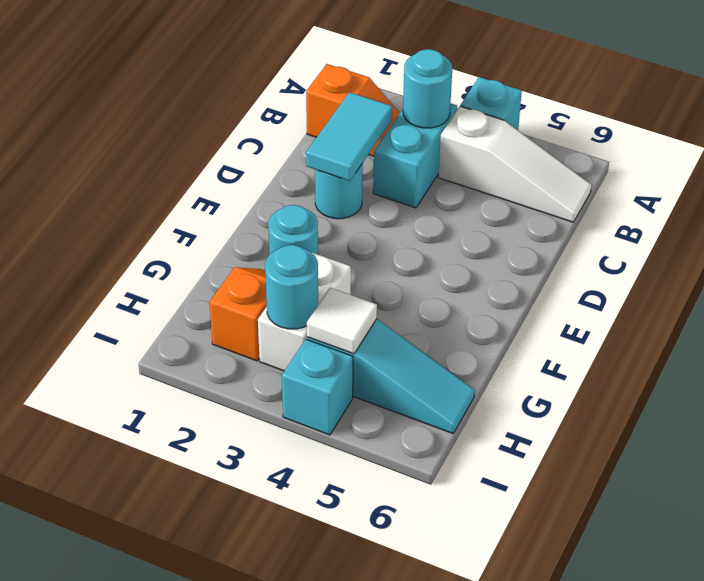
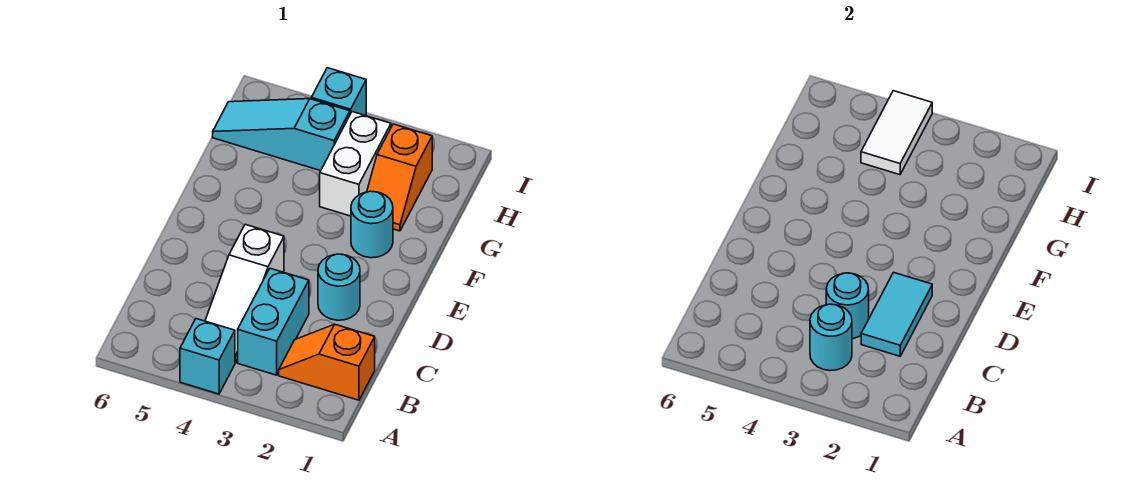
white slope B4:B6 level 1 top 4 -> white slope B4:D4 level 1 top D
cyan round brick H3 level 2 -> cyan round brick C3 level 2
white tile H4 level 2 -> white tile H4:I4 level 2

